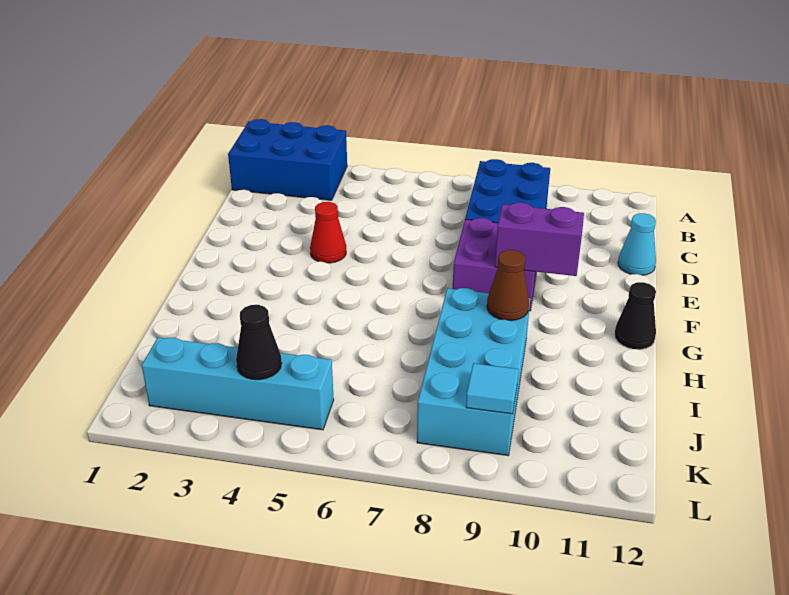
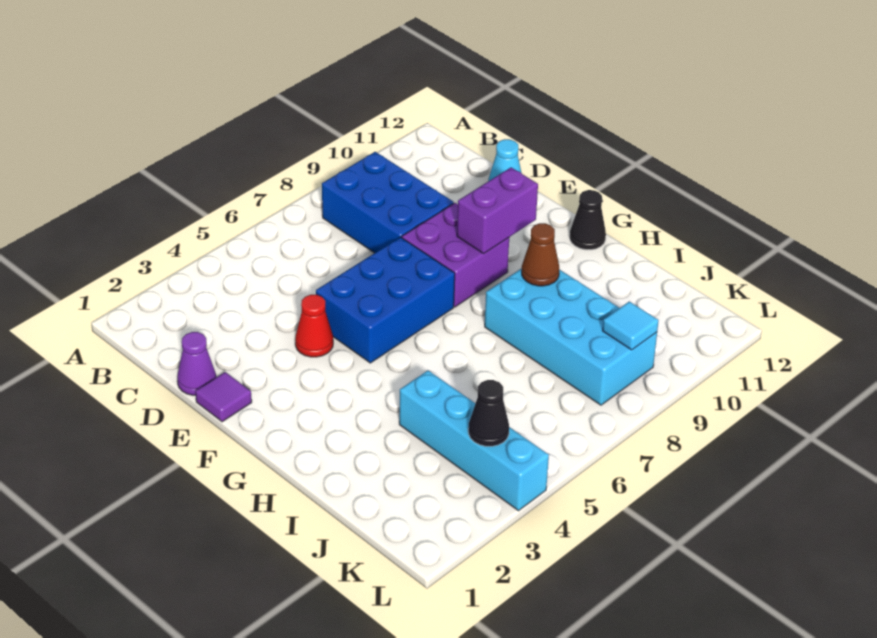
blue brick A1:B3 level 1 -> blue brick E5:F7 level 1
none -> purple cone D1 level 1
none -> purple tile E1 level 1
cyan brick K2:K5 level 1 -> cyan brick I4:L4 level 1

